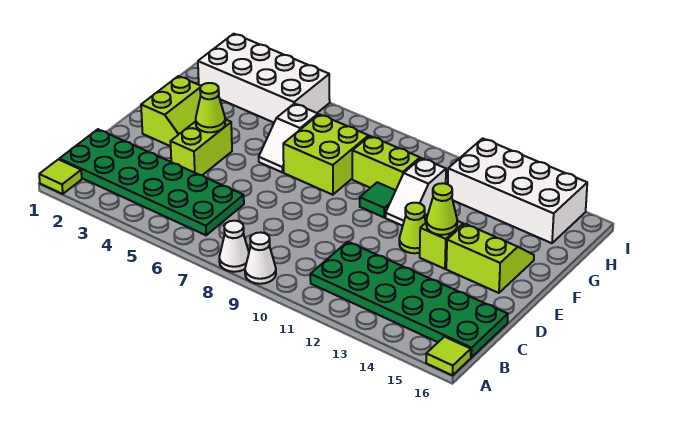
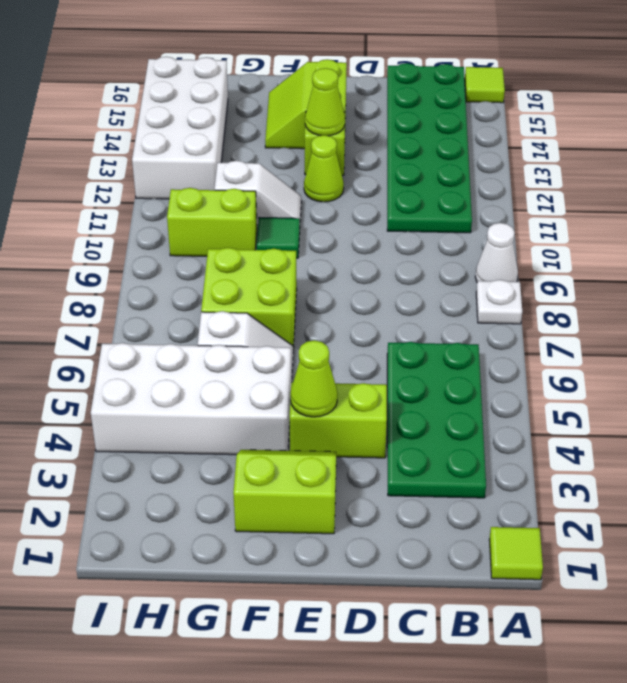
white cone A8 level 1 -> white plate A8 level 1
green plate B1:C6 level 1 -> green plate B3:C6 level 1
lime brick G9:G10 level 1 -> lime brick G10:H10 level 1
white brick H2:I5 level 1 -> white brick F4:I5 level 1

